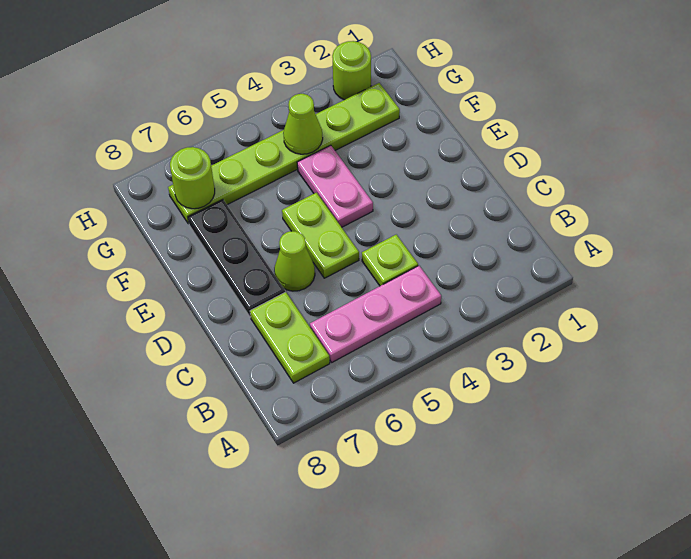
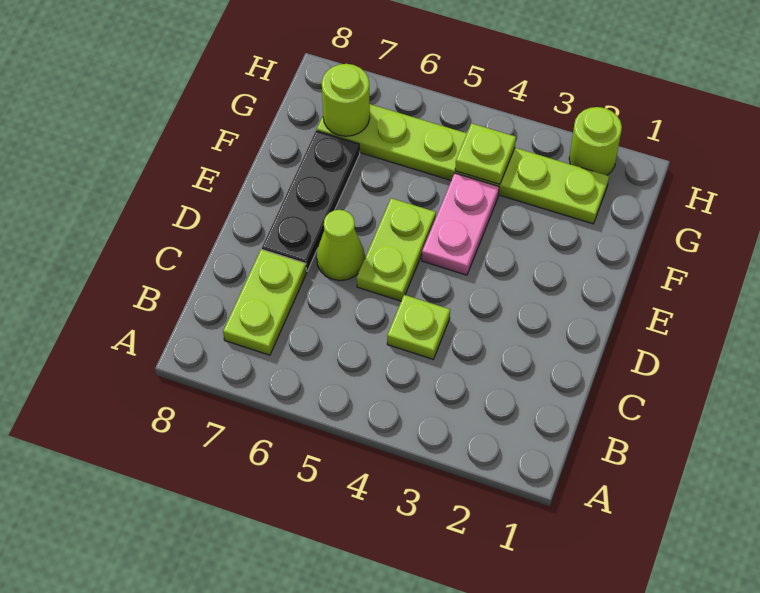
pink plate B4:B6 level 1 -> none
lime cone G4 level 2 -> lime plate G4 level 2

